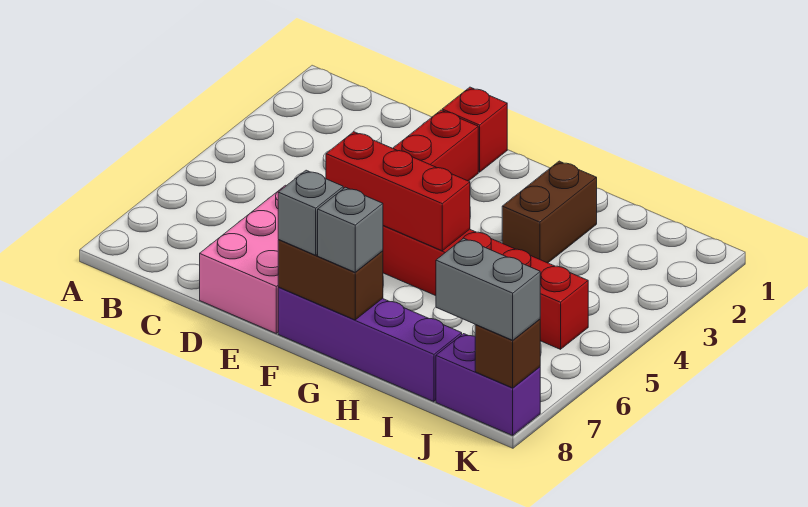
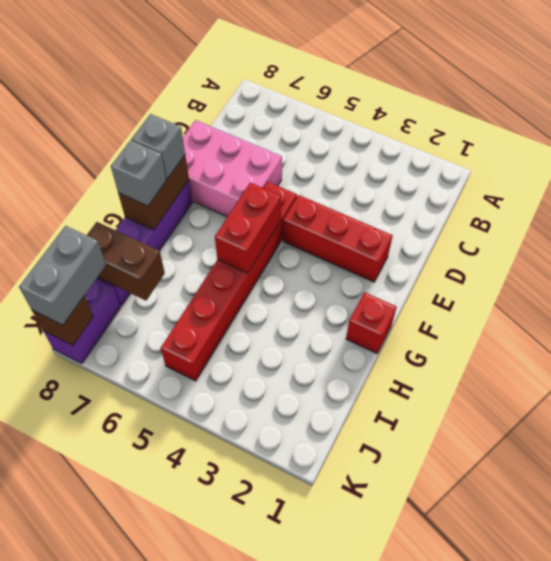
red brick E1 level 1 -> red brick G1 level 1
red brick E5:G5 level 2 -> red brick F5:G5 level 2
brown brick H2:H3 level 1 -> brown brick I7:I8 level 2

